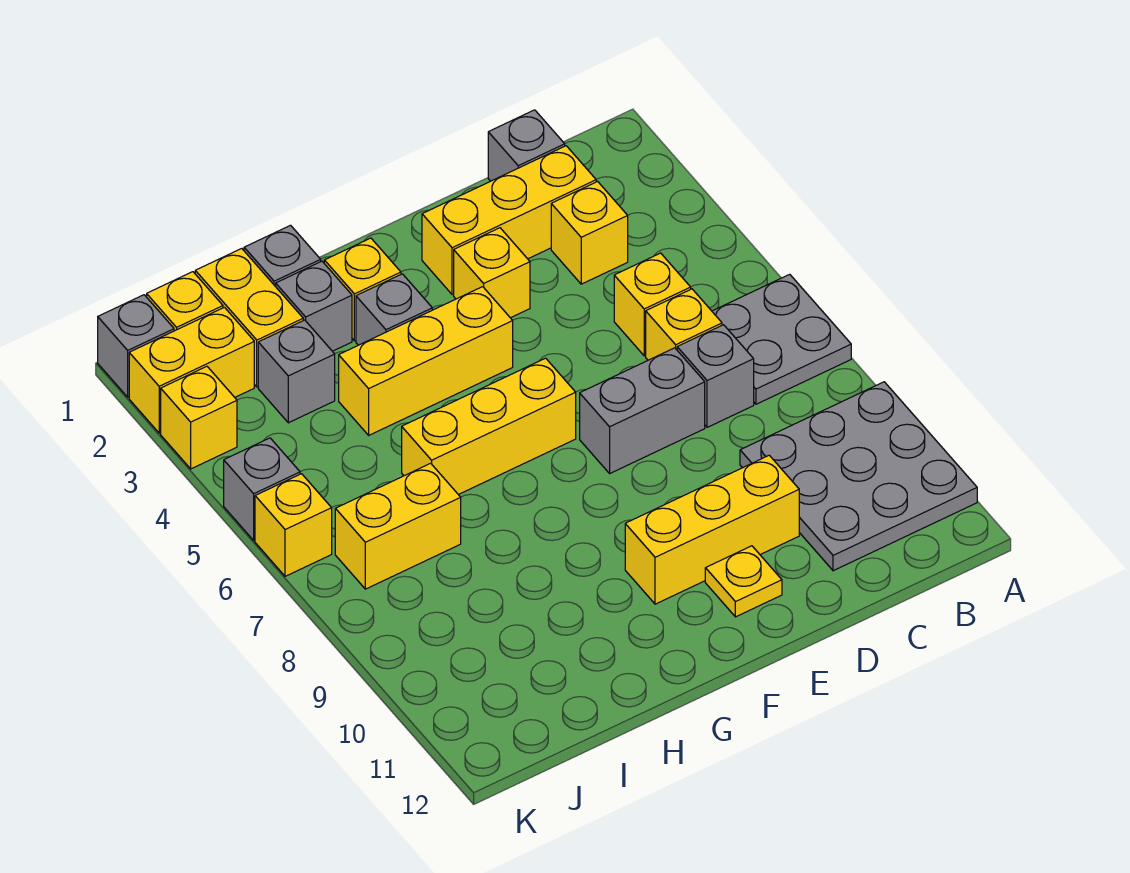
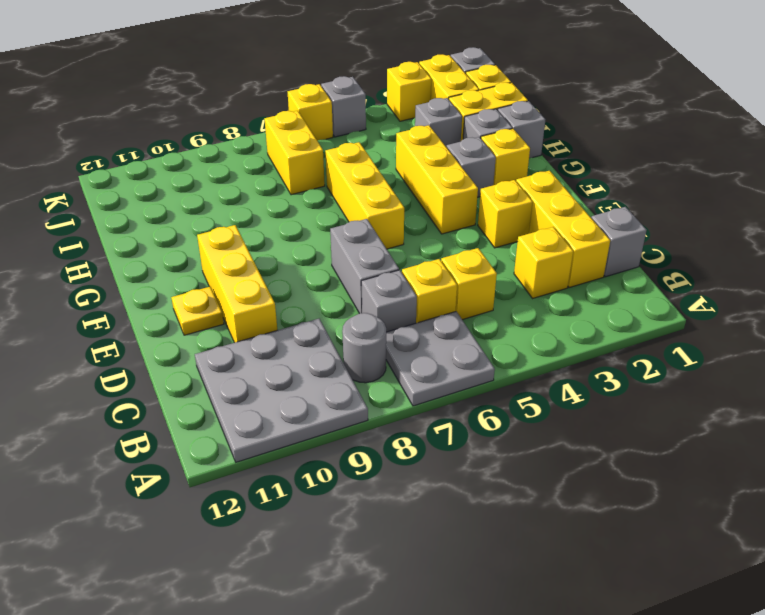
none -> grey round brick B8 level 1

